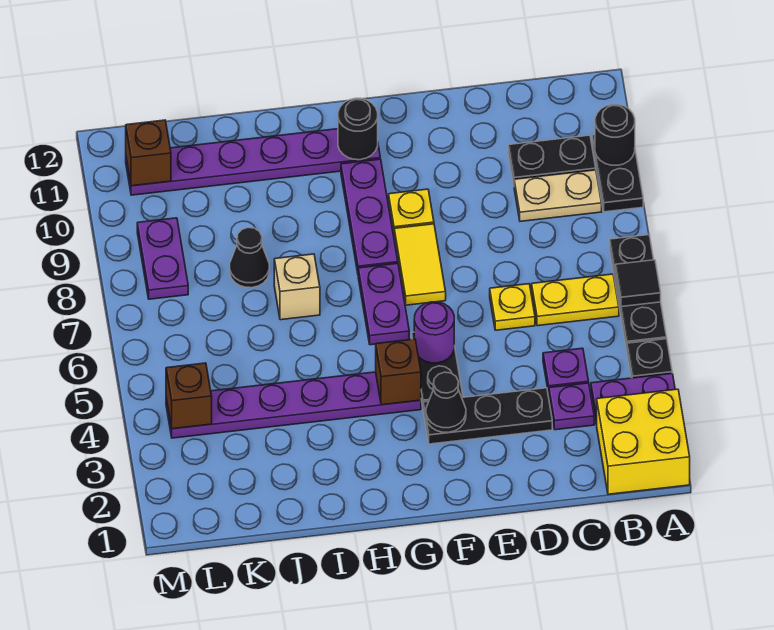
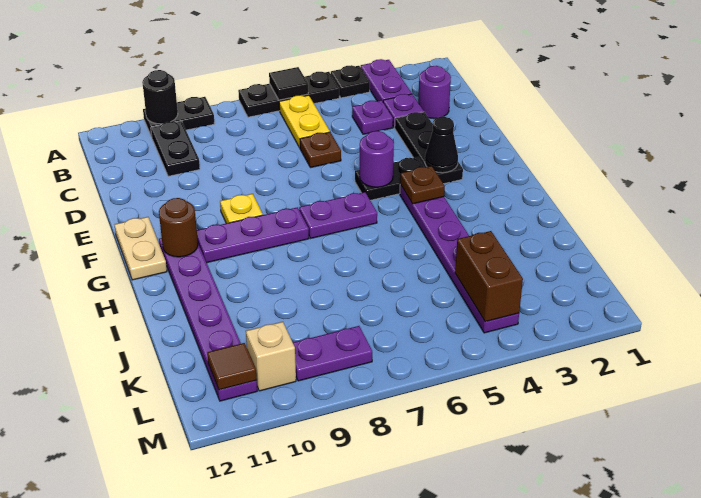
yellow brick A1:B2 level 1 -> none
tan plate B9:C9 level 1 -> tan plate F12:G12 level 1
none -> purple round brick C2 level 1
yellow plate D6 level 1 -> brown plate D6 level 1
yellow tile F7:F8 level 1 -> none
brown brick G4 level 2 -> brown plate G4 level 2
black round brick G11 level 2 -> brown round brick G11 level 2
tan brick I7 level 1 -> tan brick L10 level 1
black cone J8 level 1 -> none
brown brick L4 level 2 -> brown brick K4:L4 level 2
brown brick L11 level 2 -> brown tile L11 level 2

